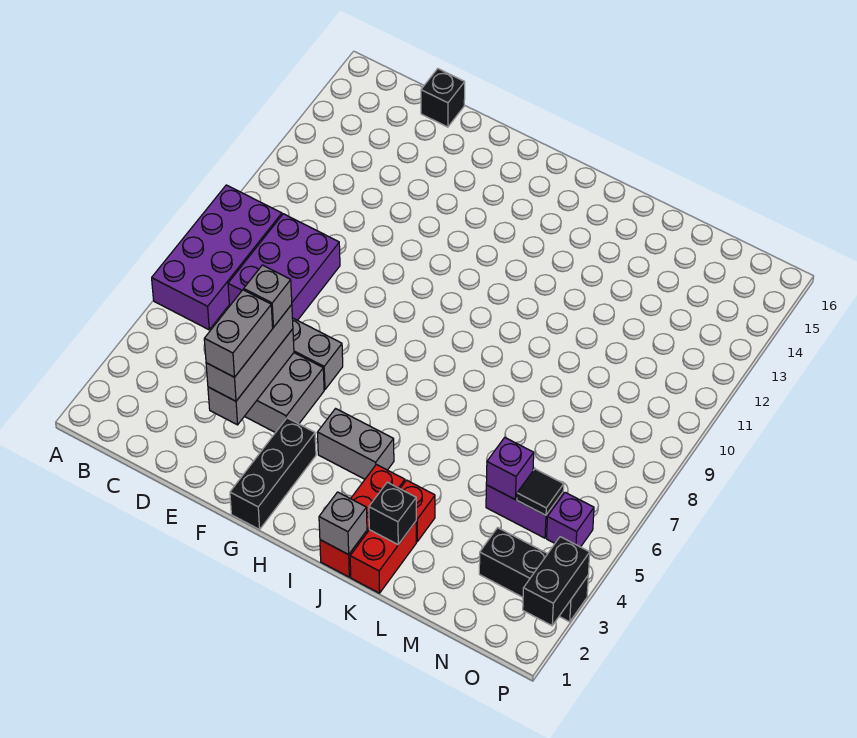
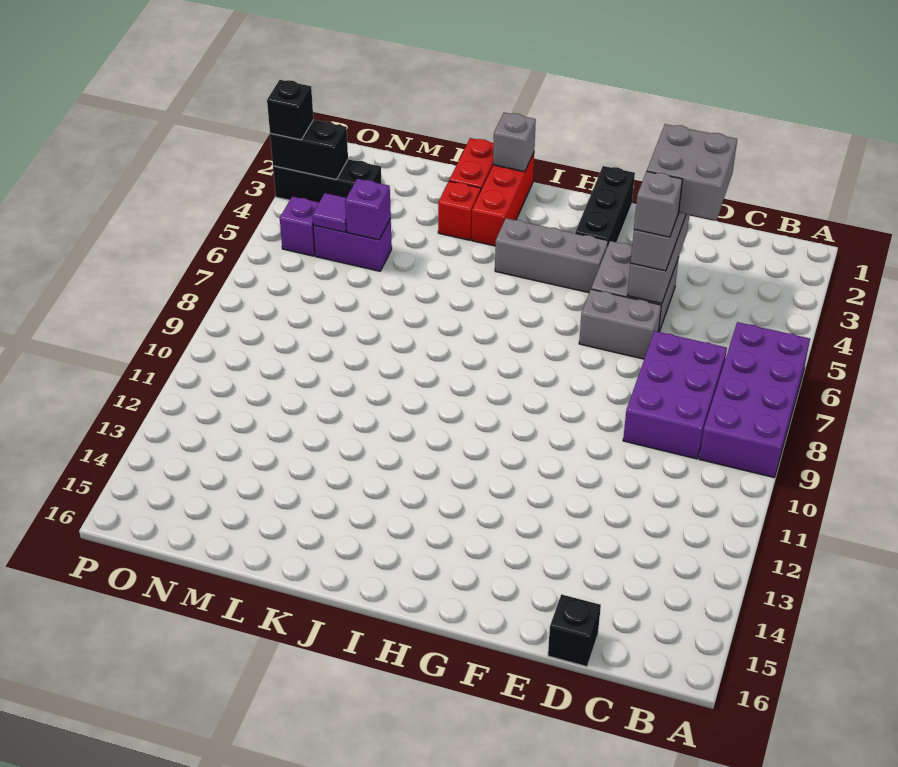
grey brick E3:E4 level 4 -> grey brick D3:E4 level 4
grey brick H4:I4 level 1 -> grey brick G4:I4 level 1
black brick K2 level 2 -> black brick P3 level 3
black tile N5 level 2 -> purple tile N5 level 2
black brick P2:P3 level 2 -> black brick O3:P3 level 2

